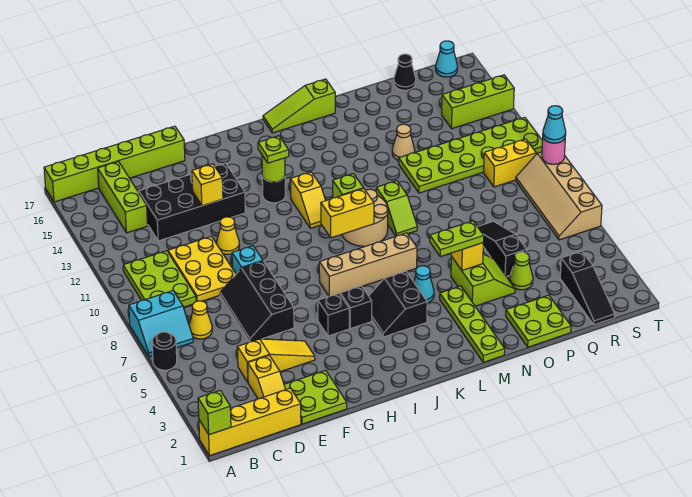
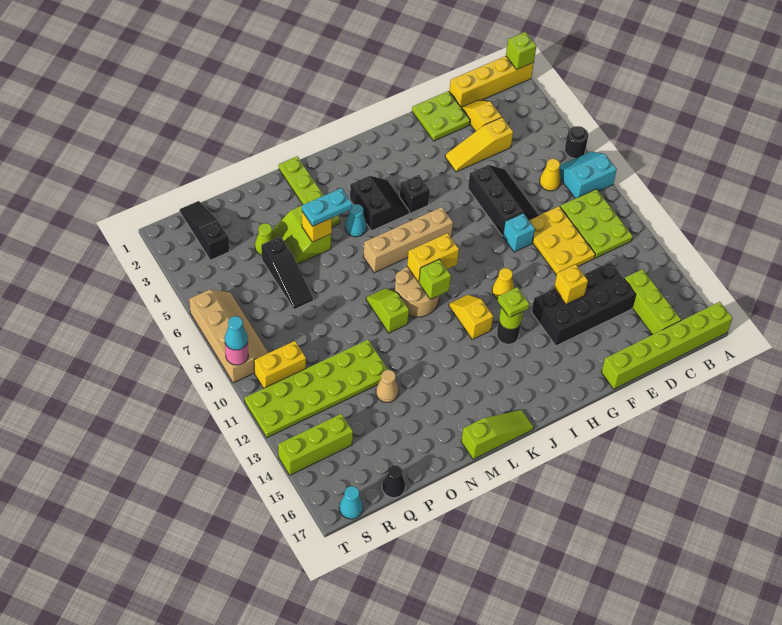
yellow cone F11 level 1 -> yellow cone H11 level 1
black brick H5 level 1 -> none
lime plate M5:N5 level 3 -> cyan plate M5:N5 level 3
lime plate O1:P2 level 1 -> none

